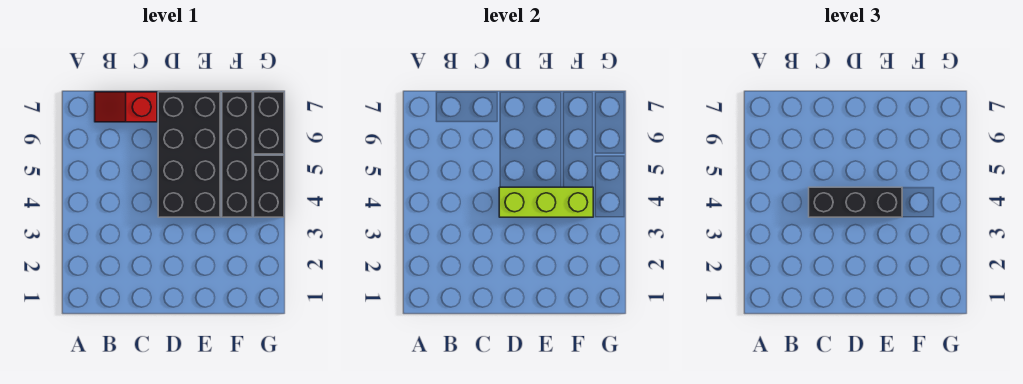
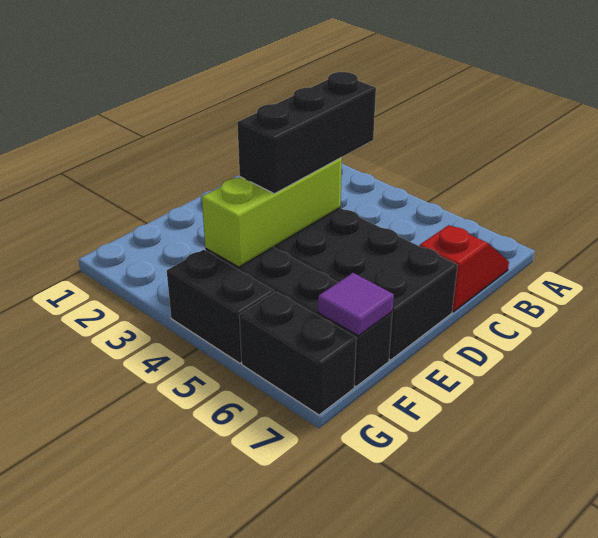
none -> purple tile F7 level 2

